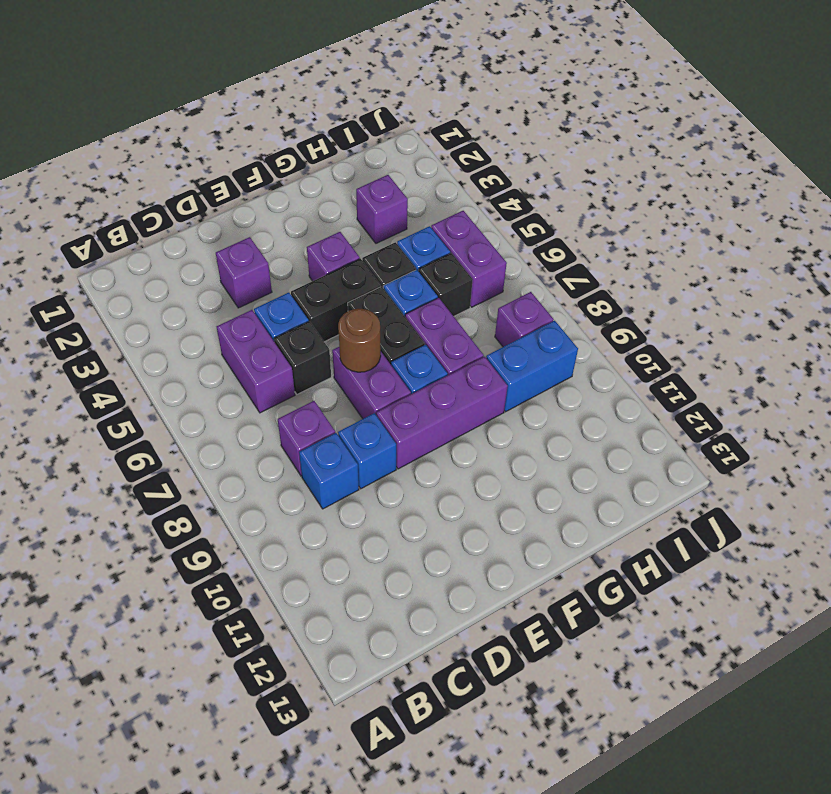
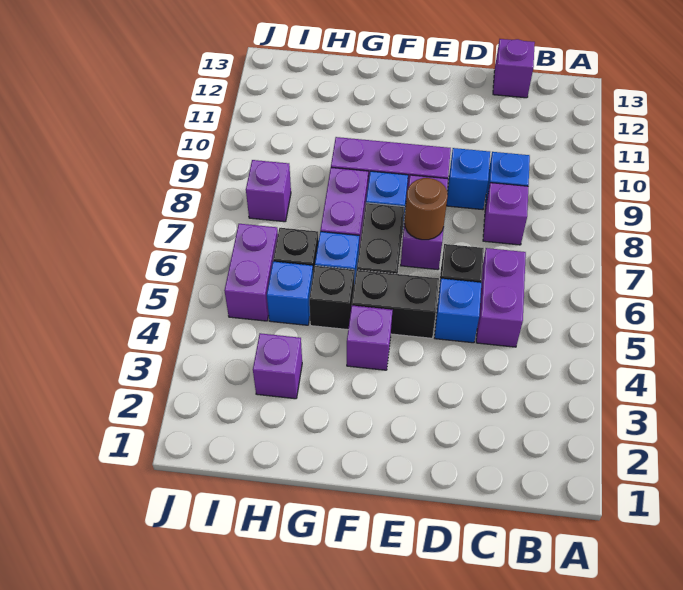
purple brick D3 level 1 -> purple brick C13 level 1
blue brick H9:I9 level 1 -> none

